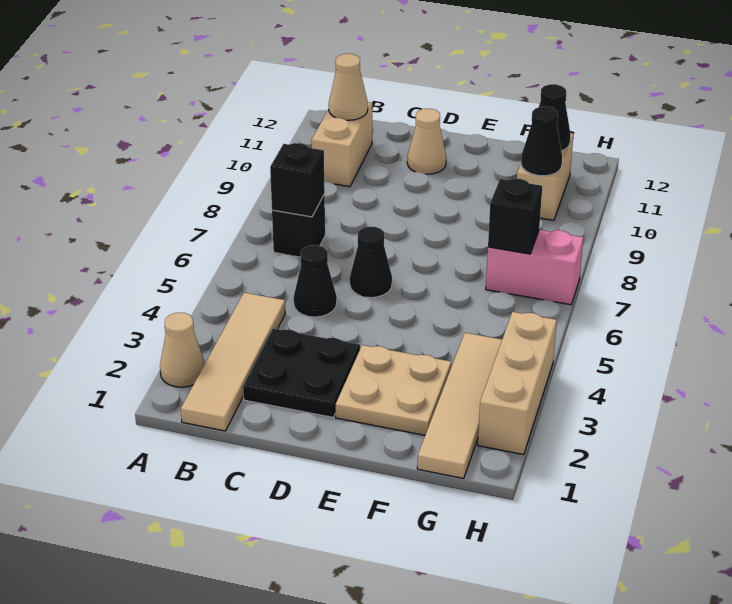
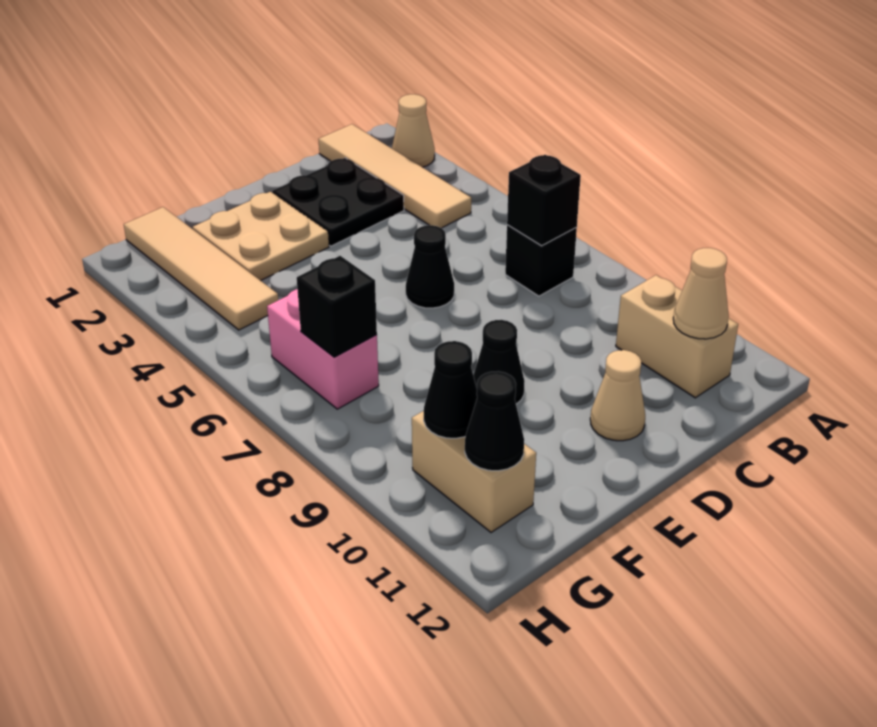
black cone C5 level 1 -> black cone E9 level 1
pink brick G7:H7 level 1 -> pink brick G6:G7 level 1
tan brick H2:H4 level 1 -> none

